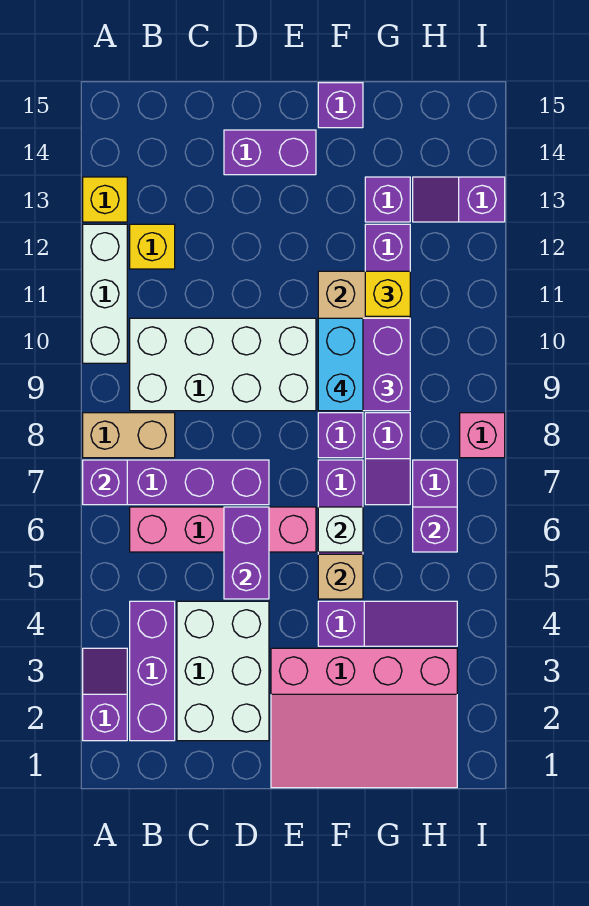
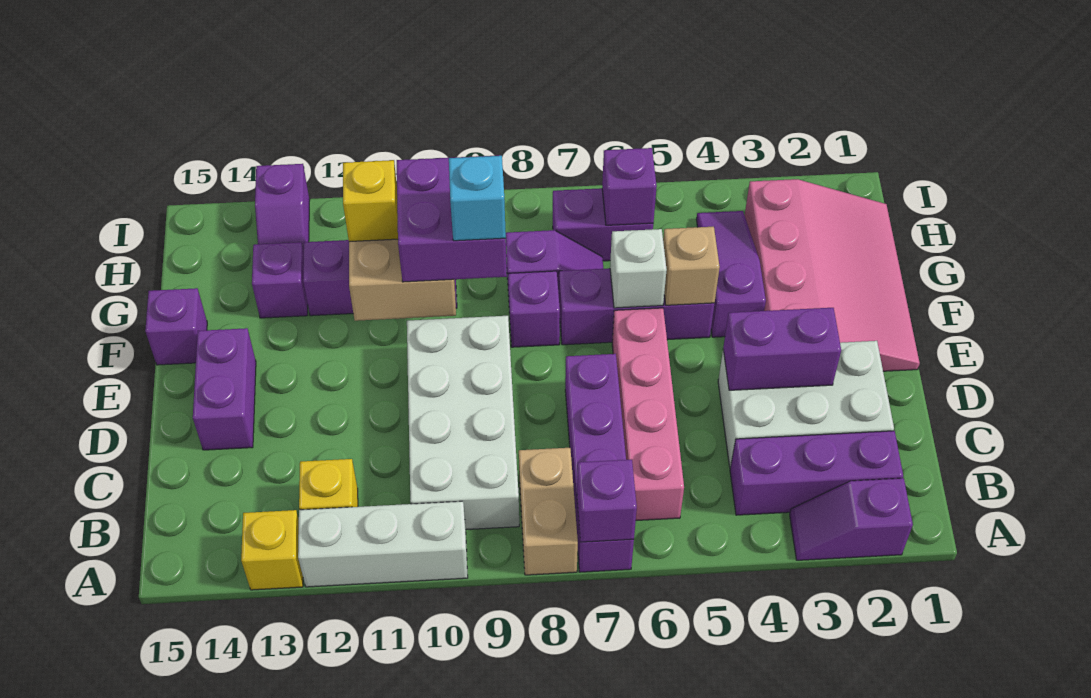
purple brick D5:D6 level 2 -> purple brick D3:D4 level 2
cyan brick F9:F10 level 4 -> cyan brick F9 level 4
pink brick I8 level 1 -> none

